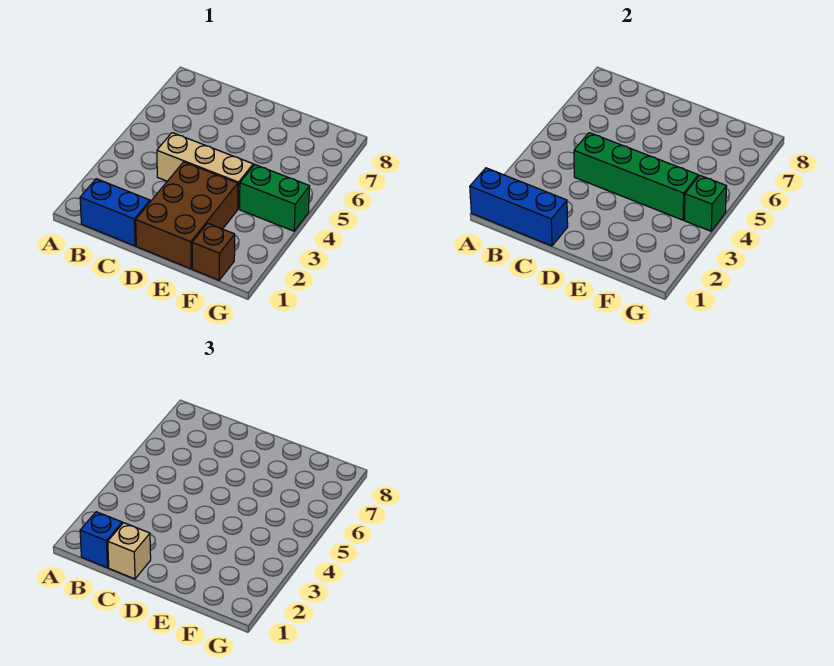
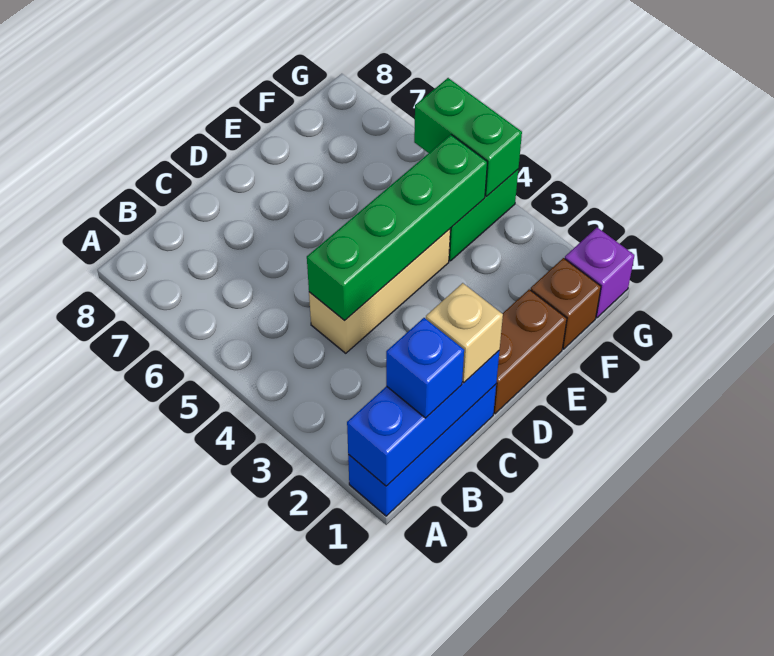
blue brick B1:C1 level 1 -> blue brick A1:C1 level 1
brown brick D1:E3 level 1 -> brown brick D1:E1 level 1
none -> purple brick G1 level 1
green brick G4 level 2 -> green brick G4:G5 level 2

